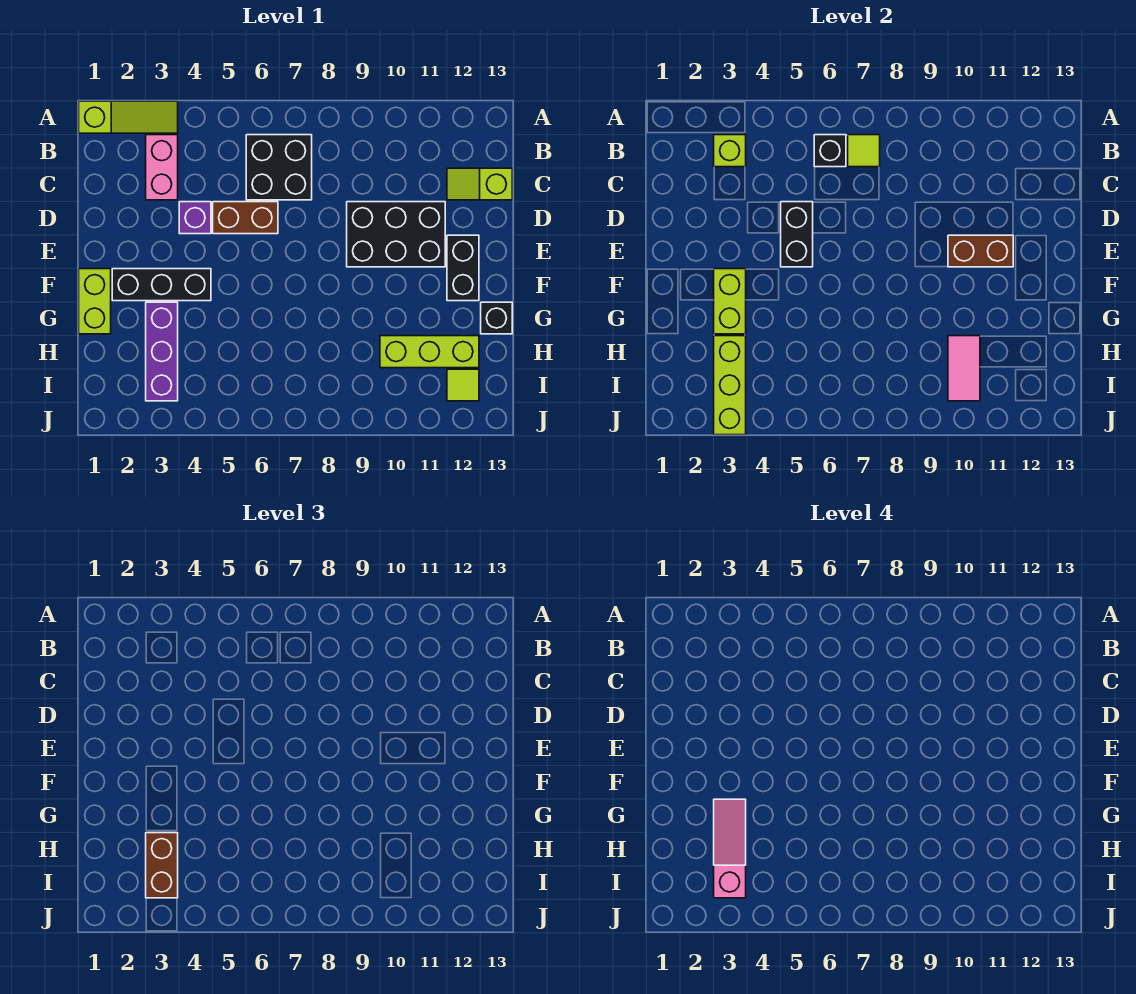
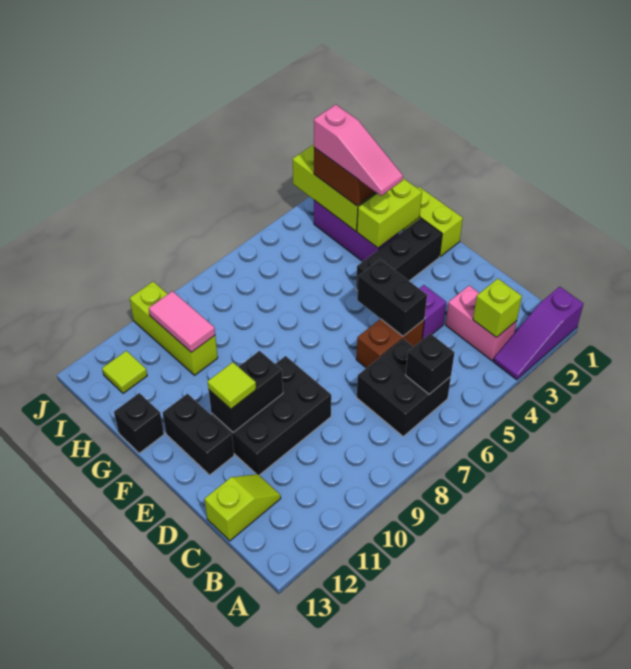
lime slope A1:A3 level 1 top 1 -> purple slope A1:A3 level 1 top 1
lime tile B7 level 2 -> lime tile E11 level 3
brown brick E10:E11 level 2 -> black brick E10:E11 level 2
lime brick F3:G3 level 2 -> lime brick G2:G3 level 2
lime brick H10:H12 level 1 -> lime brick H10:J10 level 1

